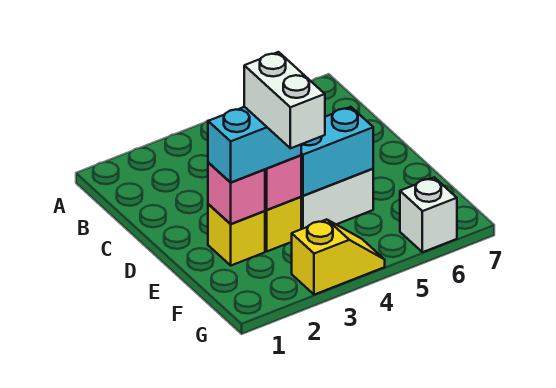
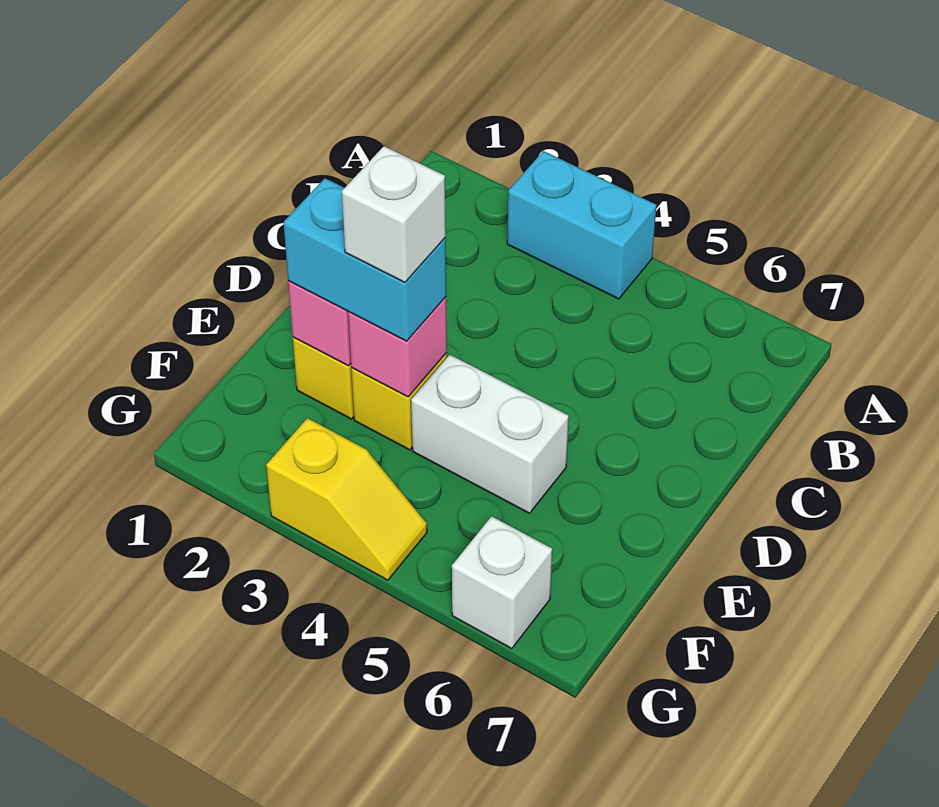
white brick E3:F3 level 4 -> white brick E3 level 4
cyan brick E4:E5 level 2 -> cyan brick A3:A4 level 1

